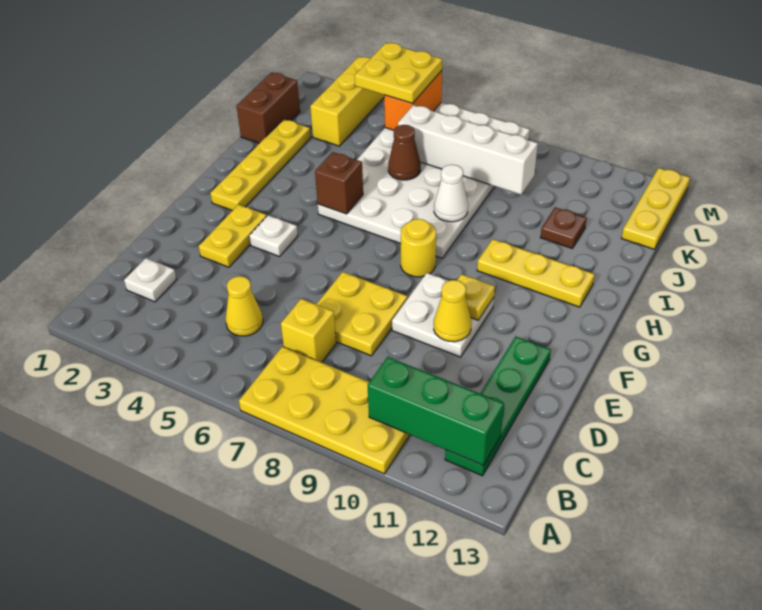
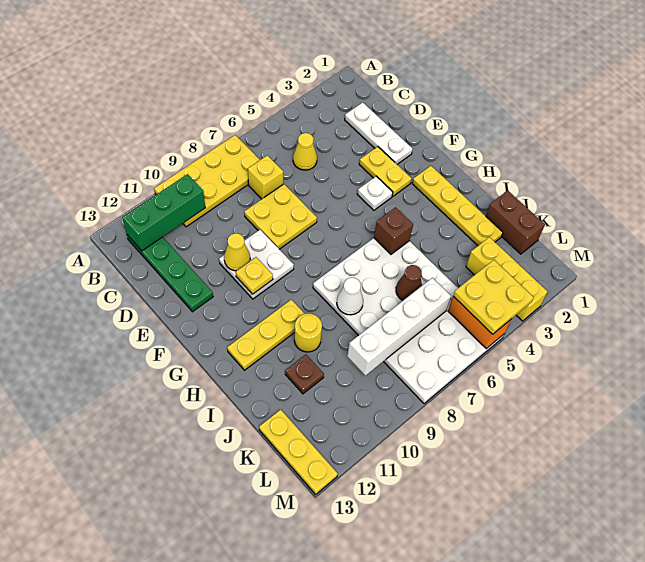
white plate C2 level 1 -> white plate C2:E2 level 1
yellow round brick G8 level 1 -> yellow round brick I10 level 1

